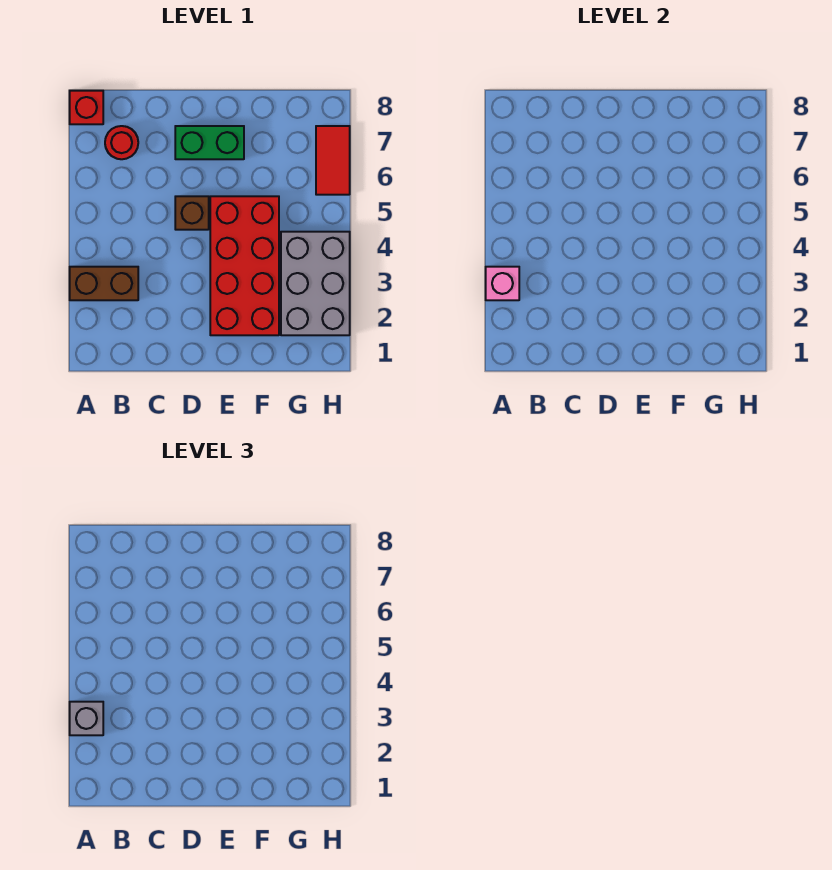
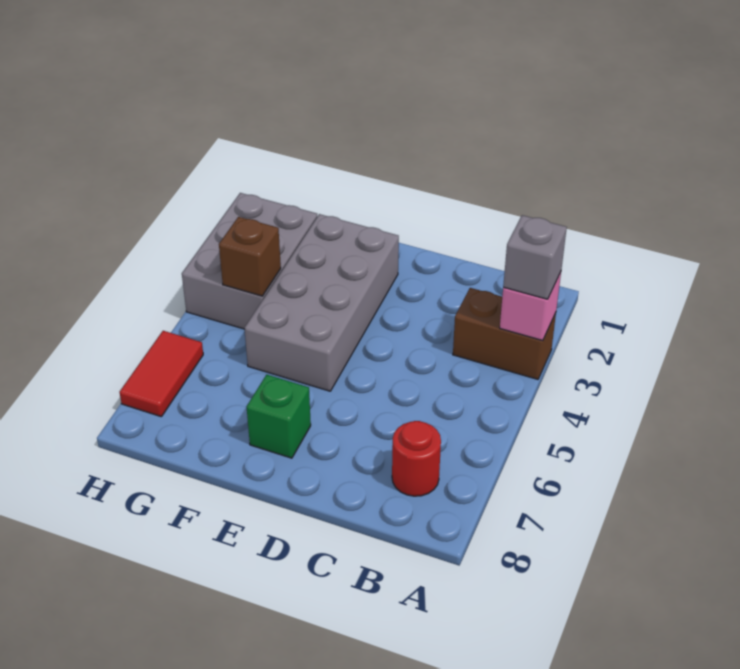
red brick A8 level 1 -> none
brown brick D5 level 1 -> brown brick G4 level 2
green brick D7:E7 level 1 -> green brick E7 level 1
red brick E2:F5 level 1 -> grey brick E2:F5 level 1

